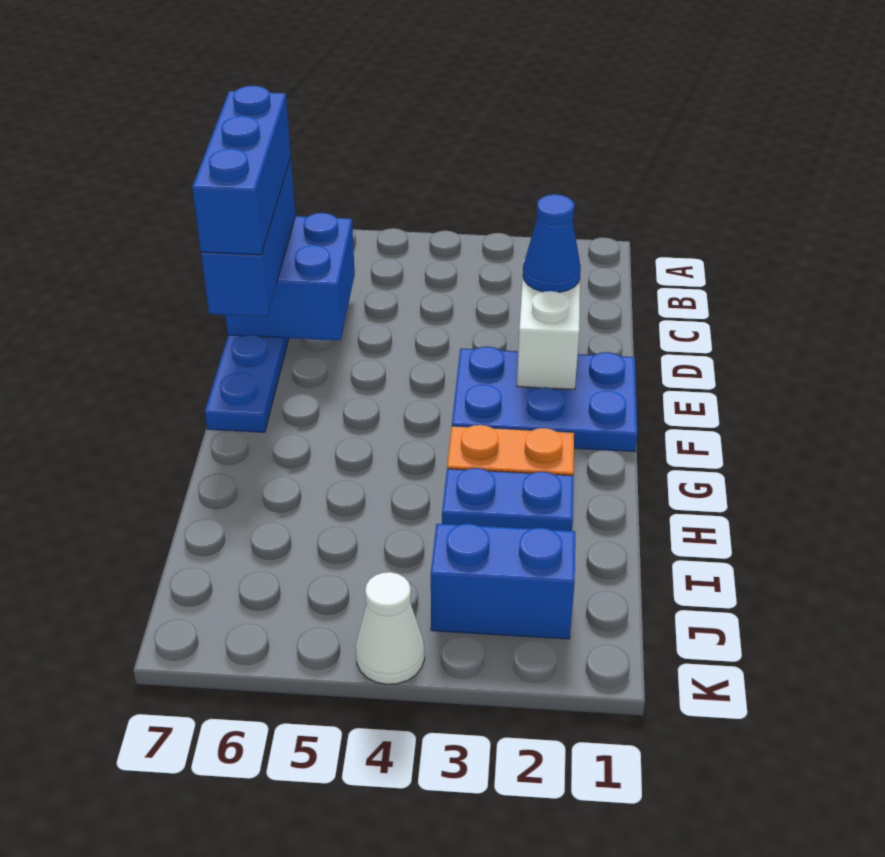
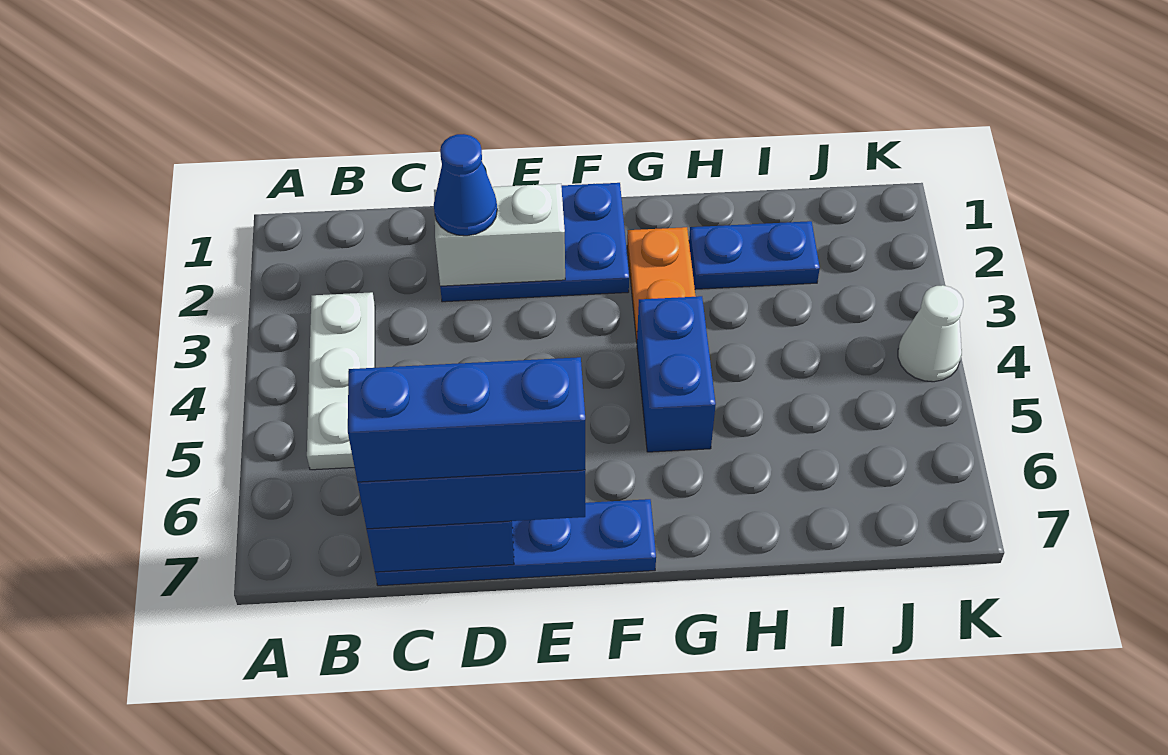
none -> white plate B3:B5 level 1
blue plate E1:F3 level 1 -> blue plate D1:F2 level 1
blue plate H2:H3 level 1 -> blue plate H2:I2 level 1
blue brick J2:J3 level 1 -> blue brick G4:G5 level 1

